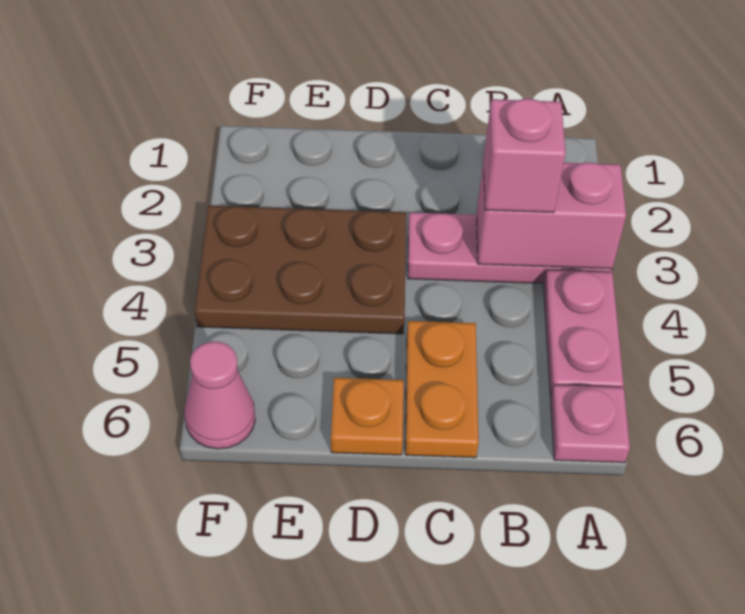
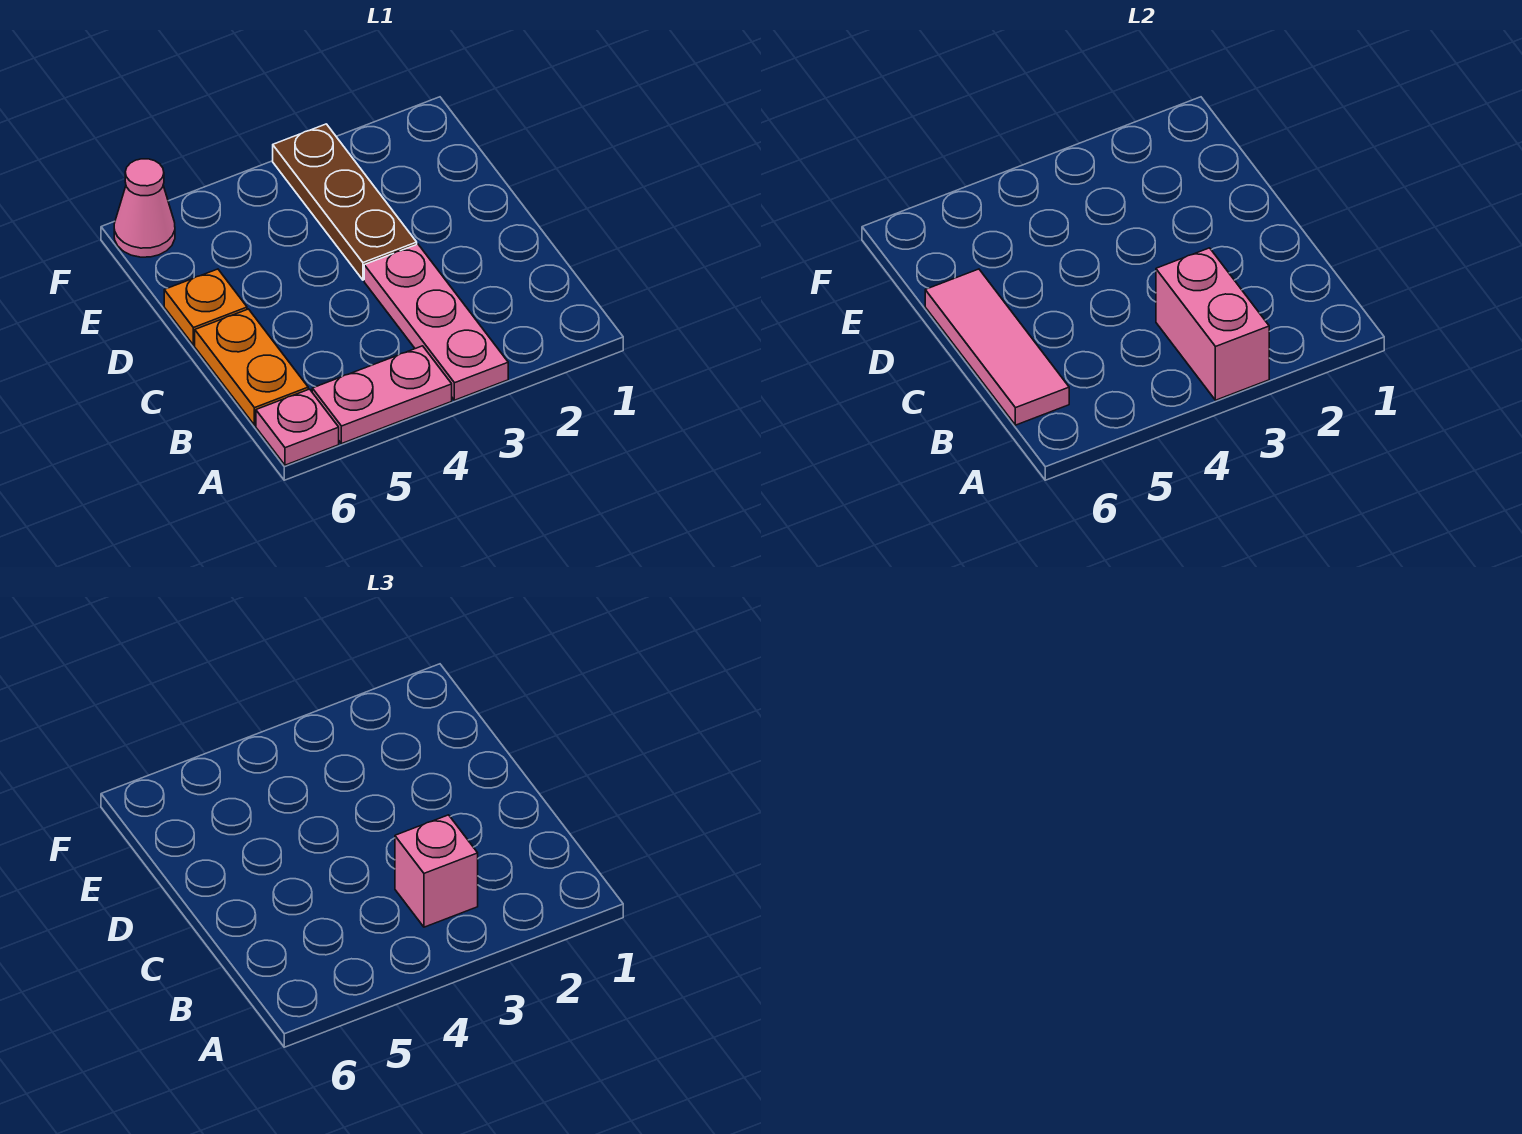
none -> pink tile B6:D6 level 2
orange plate C5:C6 level 1 -> orange plate B6:C6 level 1
brown plate D3:F4 level 1 -> brown plate D3:F3 level 1

